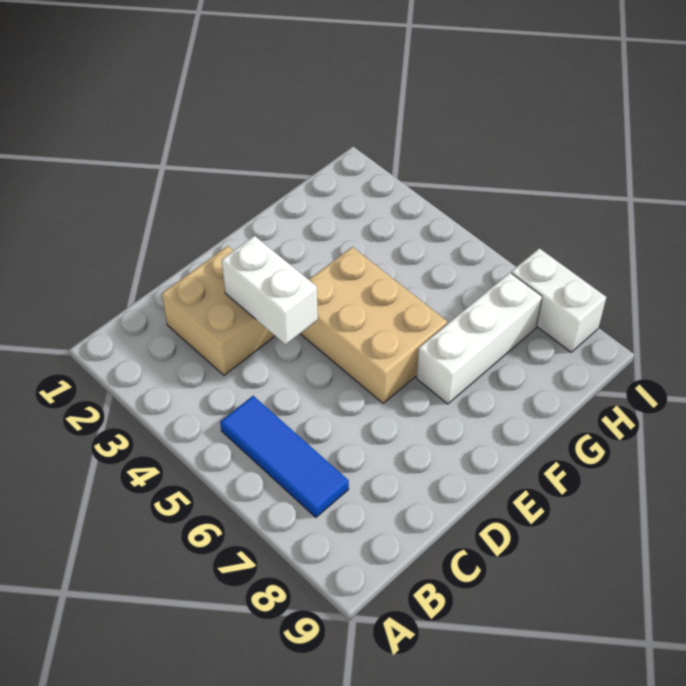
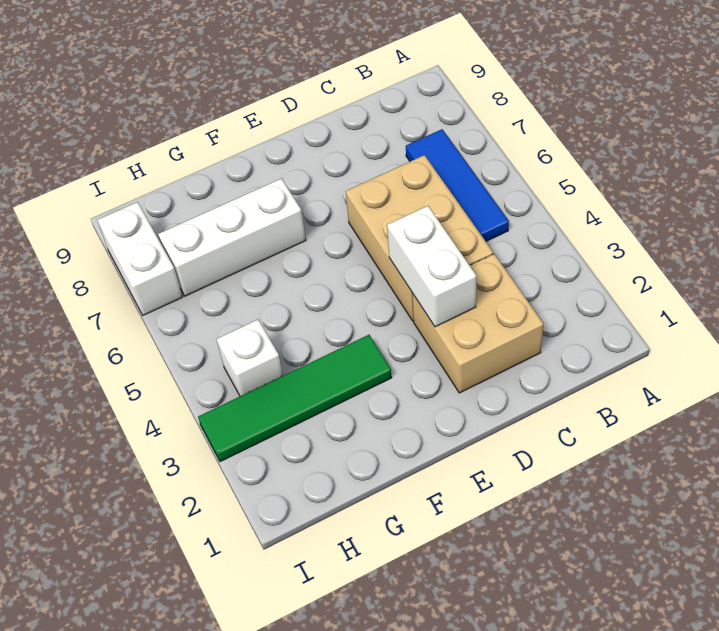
tan brick E4:F6 level 1 -> tan brick C4:D6 level 1
none -> green tile F3:I3 level 1
none -> white brick H4 level 1

